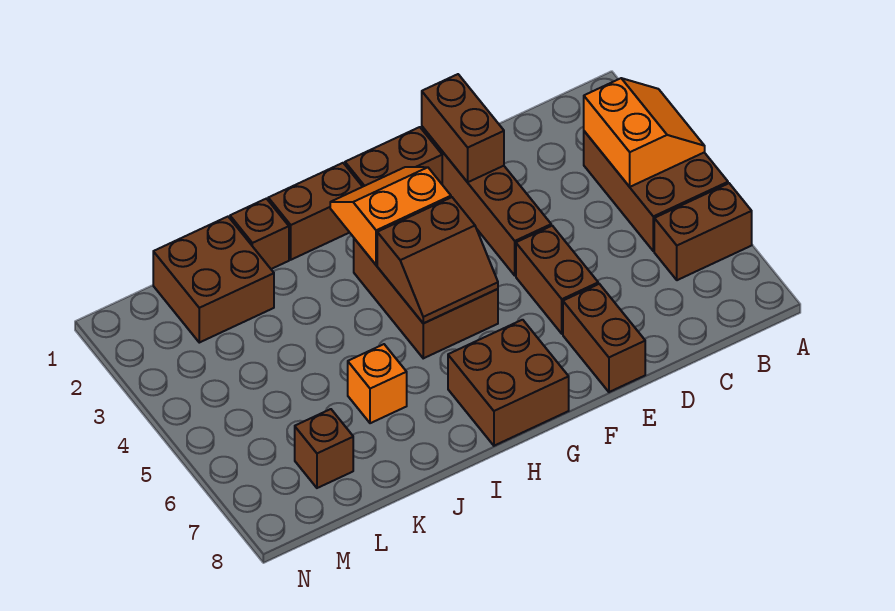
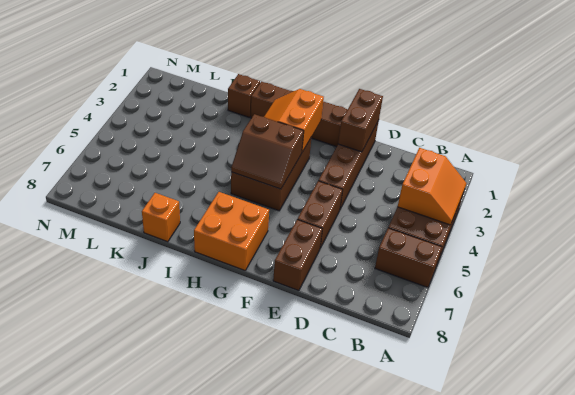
orange slope G2:H3 level 2 top 3 -> orange slope G2:H3 level 2 top G
brown brick G7:H8 level 1 -> orange brick G7:H8 level 1
orange brick J6 level 1 -> orange brick J8 level 1
brown brick K1:L2 level 1 -> none
brown brick L7 level 1 -> none

